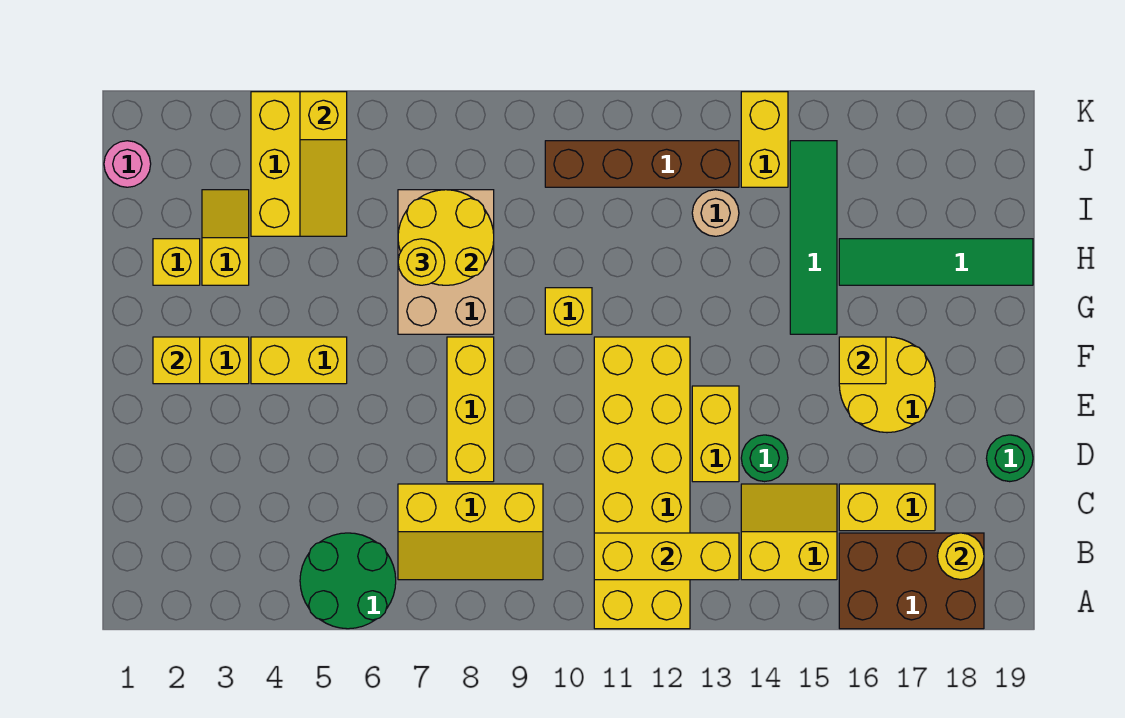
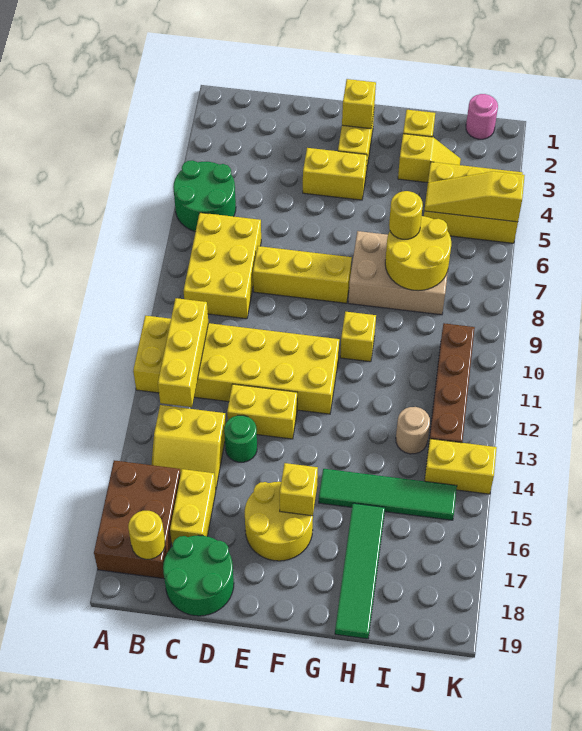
yellow slope B7:C9 level 1 top C -> yellow brick B7:C9 level 1
yellow slope B14:C15 level 1 top B -> yellow slope B14:C15 level 1 top 14
green round brick D19 level 1 -> green round brick C18:D19 level 1
yellow brick F4:F5 level 1 -> yellow brick E4:F4 level 1

